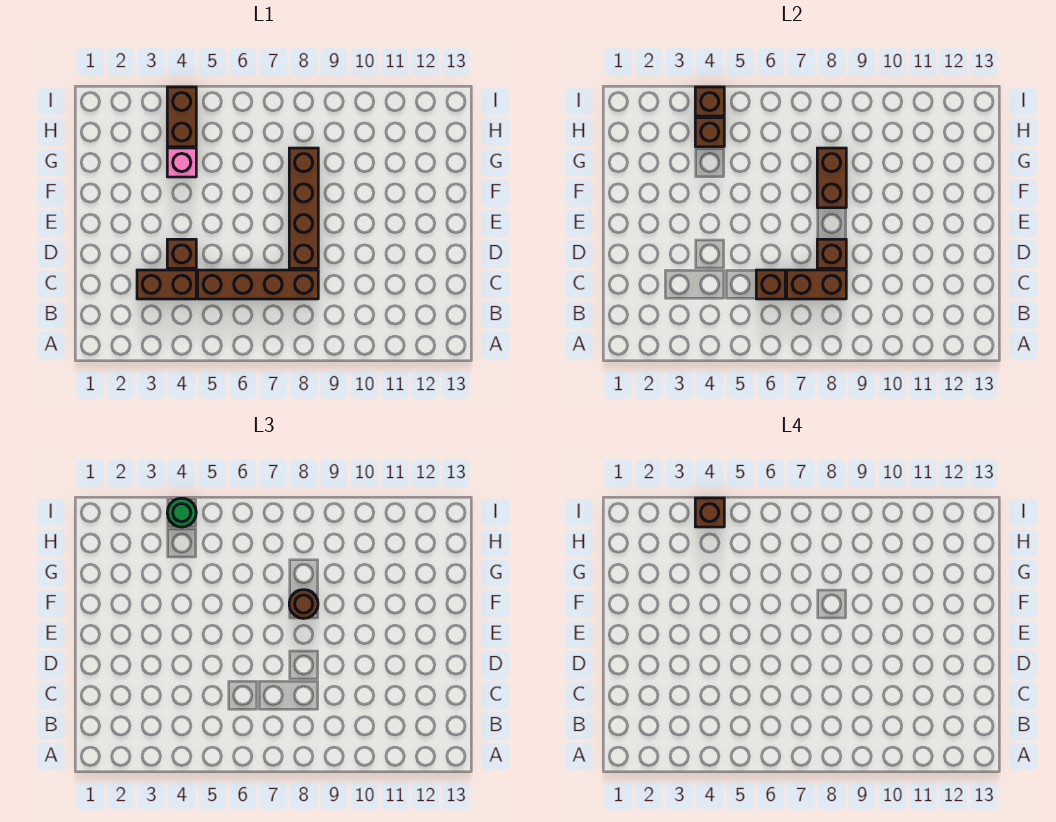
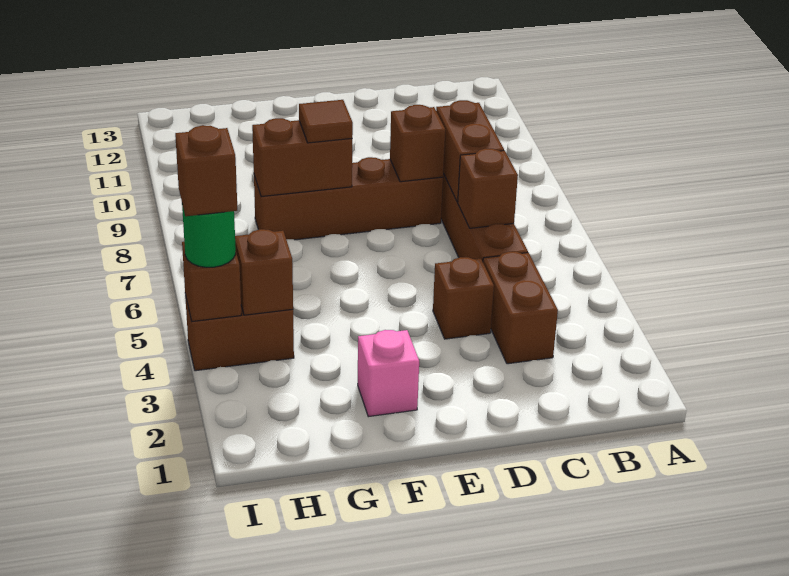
brown round brick F8 level 3 -> brown tile F8 level 3
pink brick G4 level 1 -> pink brick F2 level 1

